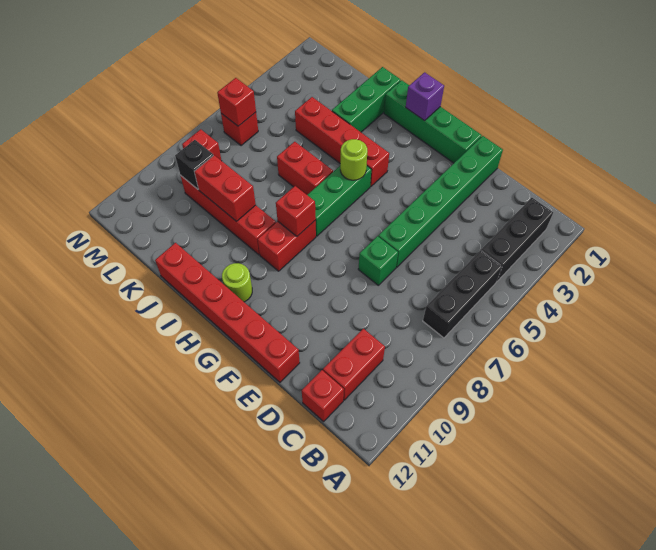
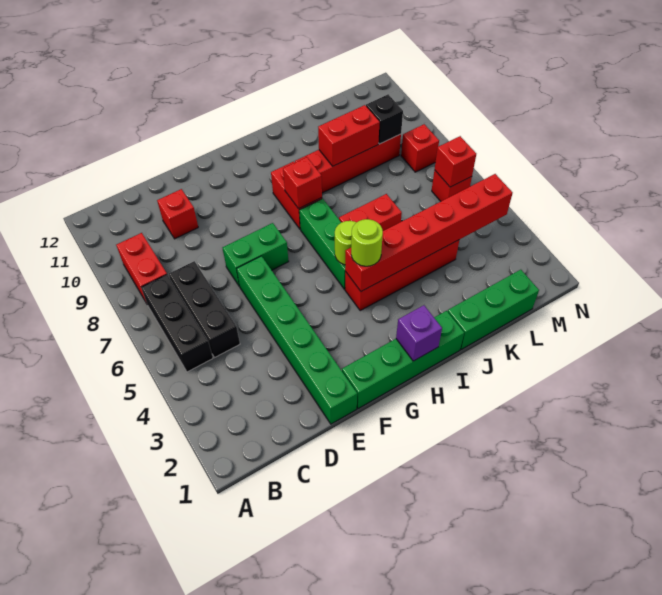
black brick B2:B4 level 1 -> black brick C5:C7 level 1
red brick C10:C11 level 1 -> red brick B8:B9 level 1
red brick C12 level 1 -> red brick D10 level 1
green brick E7 level 1 -> green brick E7:F7 level 1
red brick E12:J12 level 1 -> red brick H4:M4 level 2
lime round brick H11 level 1 -> lime round brick H4 level 3
green brick J1:J3 level 1 -> green brick J1:L1 level 1

